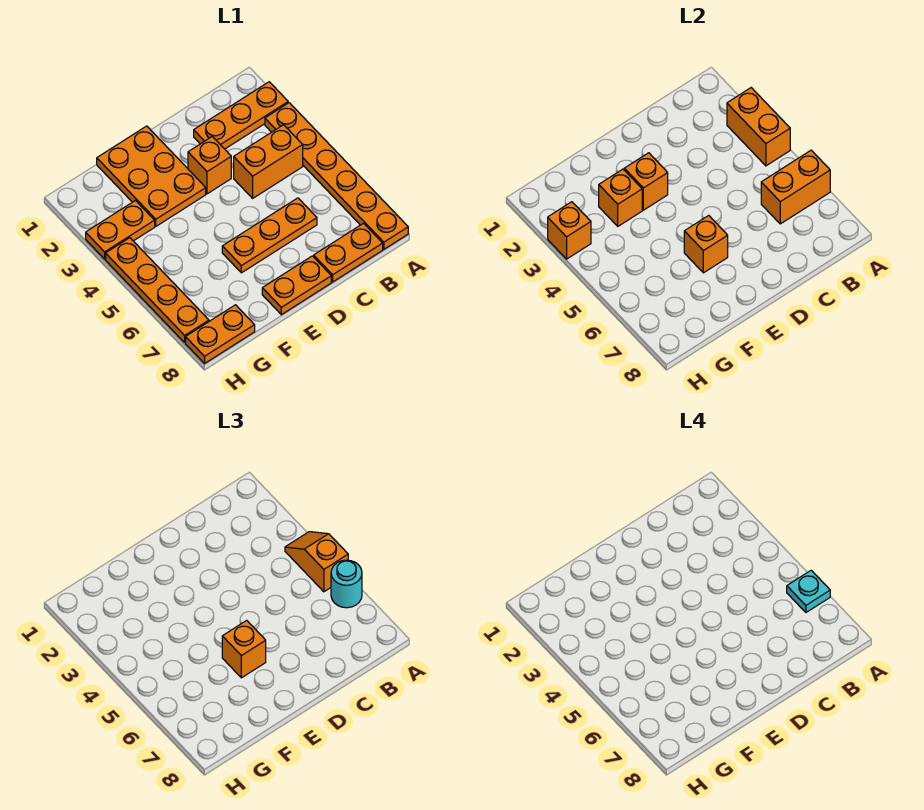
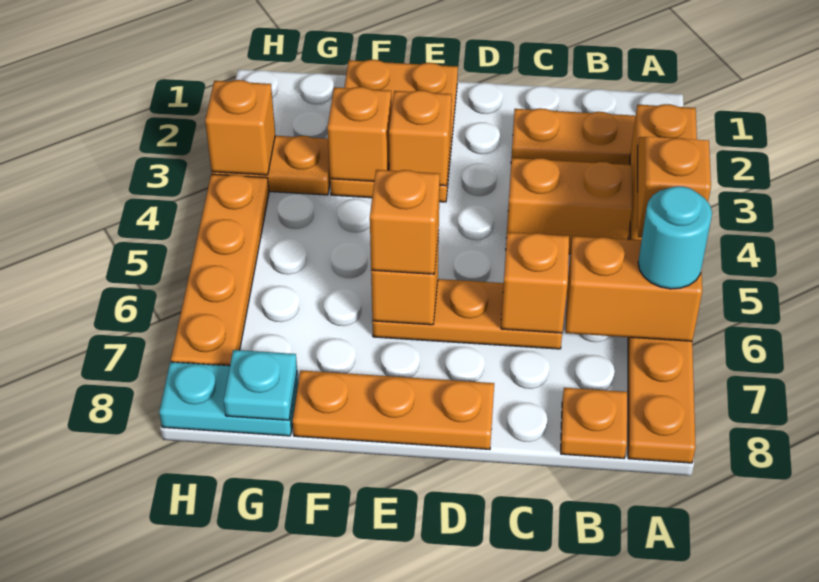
cyan plate A6 level 4 -> cyan plate G8 level 2
orange plate B8:C8 level 1 -> orange plate B8 level 1
orange brick D3 level 1 -> orange brick C6 level 2
orange plate D8:E8 level 1 -> orange plate D8:F8 level 1
orange plate G8:H8 level 1 -> cyan plate G8:H8 level 1

